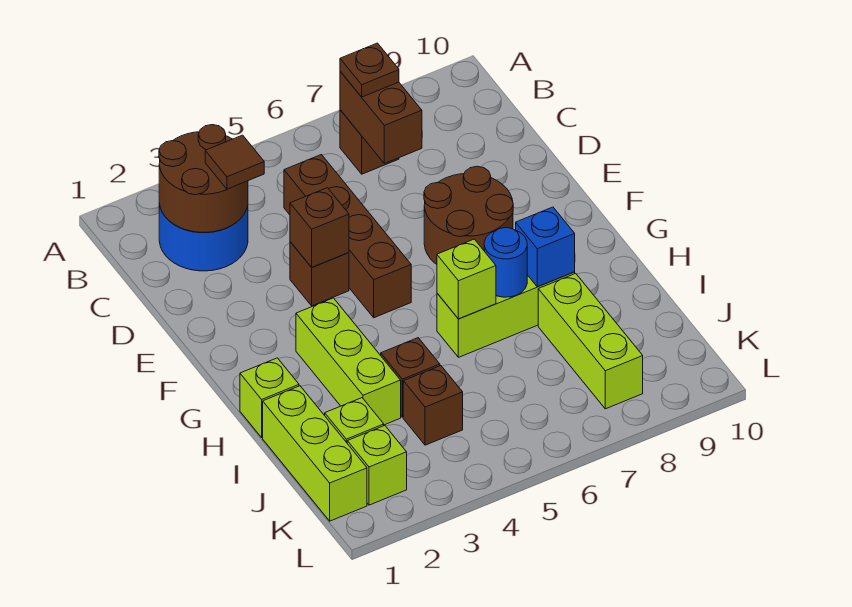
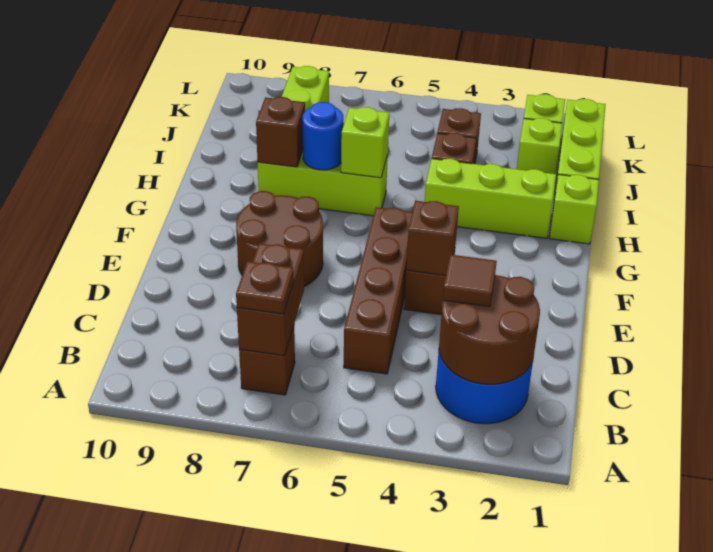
lime brick G3:I3 level 1 -> lime brick H2:H4 level 1
blue brick H8 level 2 -> brown brick H8 level 2

